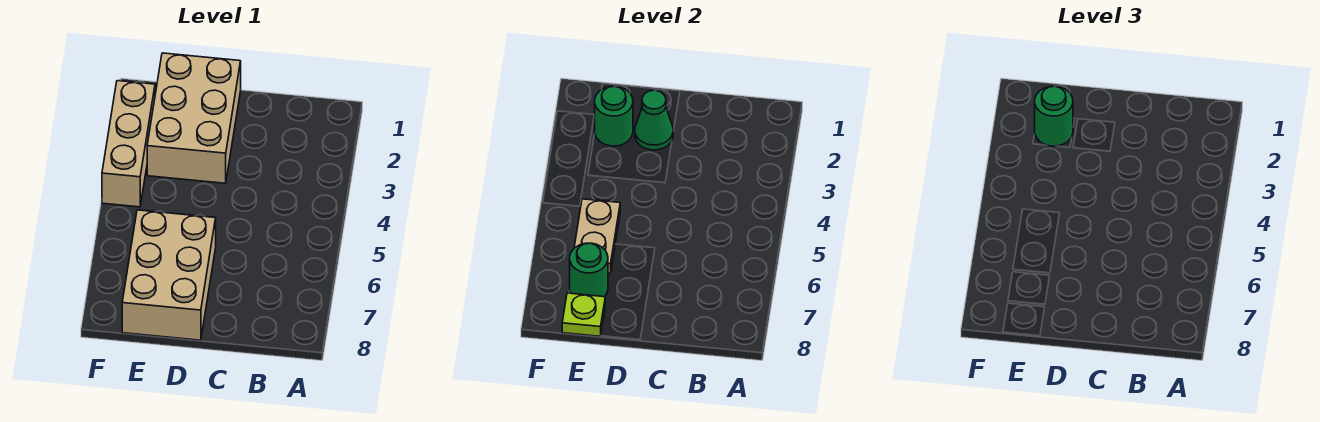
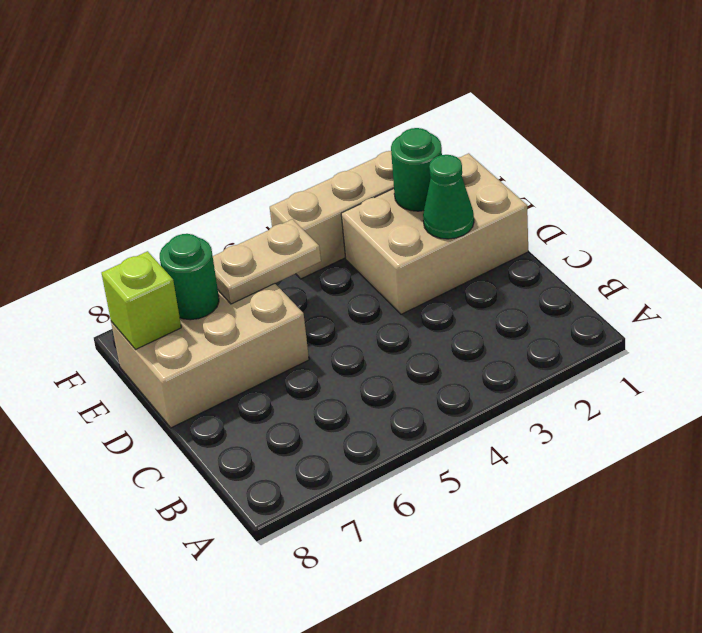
green round brick E2 level 3 -> none
lime plate E8 level 2 -> lime brick E8 level 2

